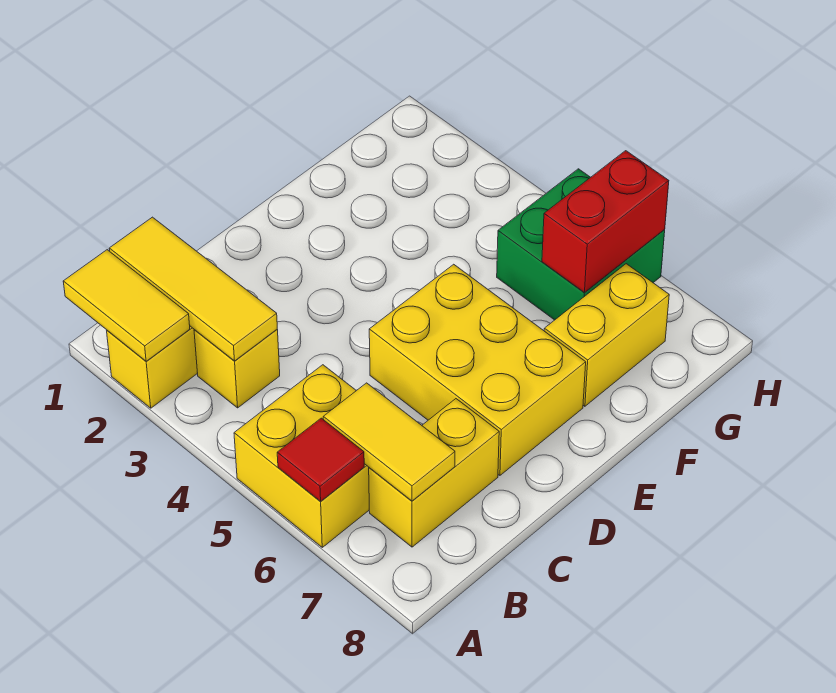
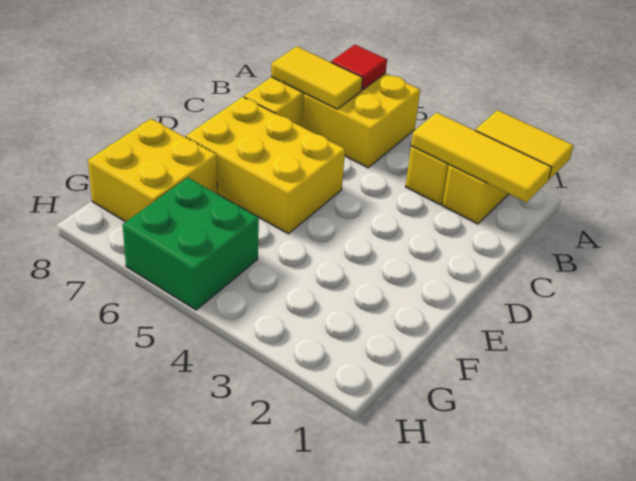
yellow brick F7:G7 level 1 -> yellow brick F7:G8 level 1
red brick G6:H6 level 2 -> none

